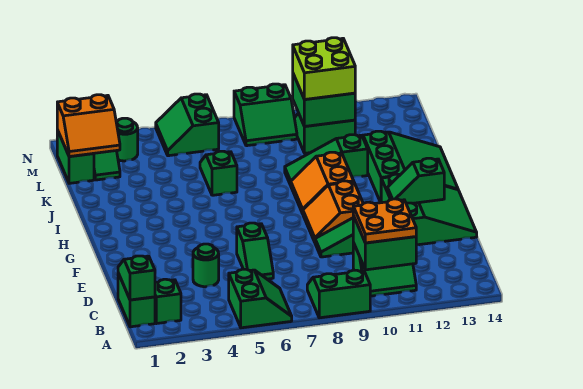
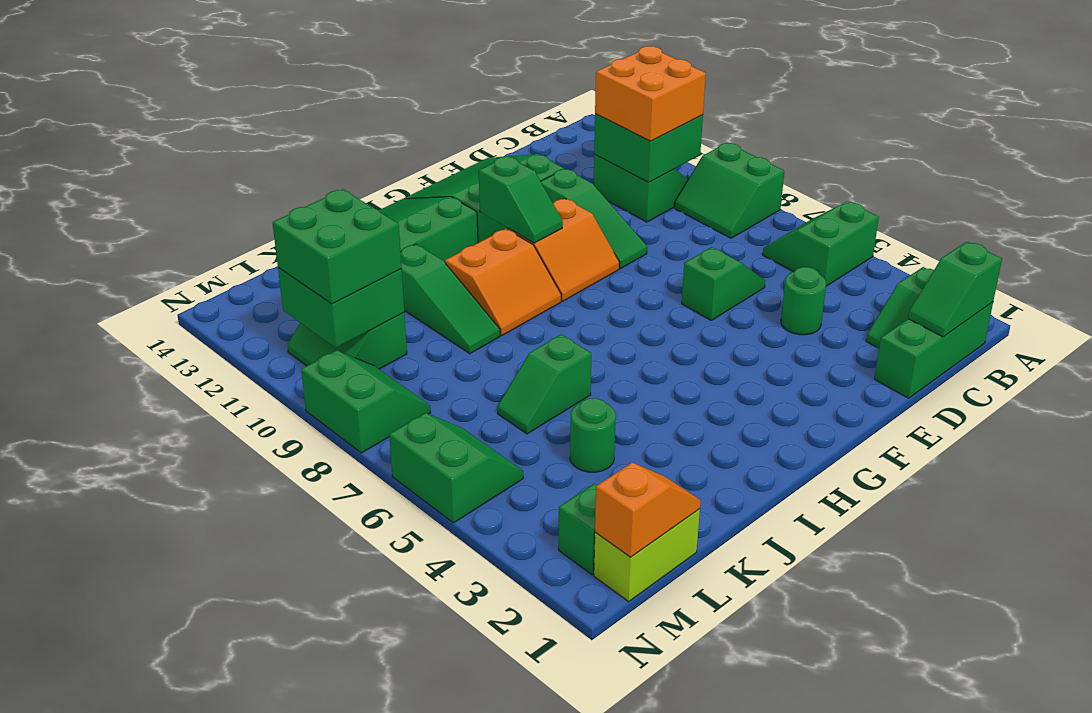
green brick B1:C1 level 1 -> green brick B1:D1 level 1
orange plate B10:C11 level 3 -> orange brick B10:C11 level 3
green slope F12:F13 level 2 top 13 -> green slope G10:G11 level 2 top 11
green brick L1:M1 level 1 -> lime brick L1:M1 level 1
orange slope L1:M2 level 2 top M -> orange slope L1:M1 level 2 top M
lime brick L10:M11 level 3 -> green brick L10:M11 level 3
green round brick M3 level 1 -> green round brick K4 level 1
green slope M5:N6 level 1 top 6 -> green slope M5:N6 level 1 top N

